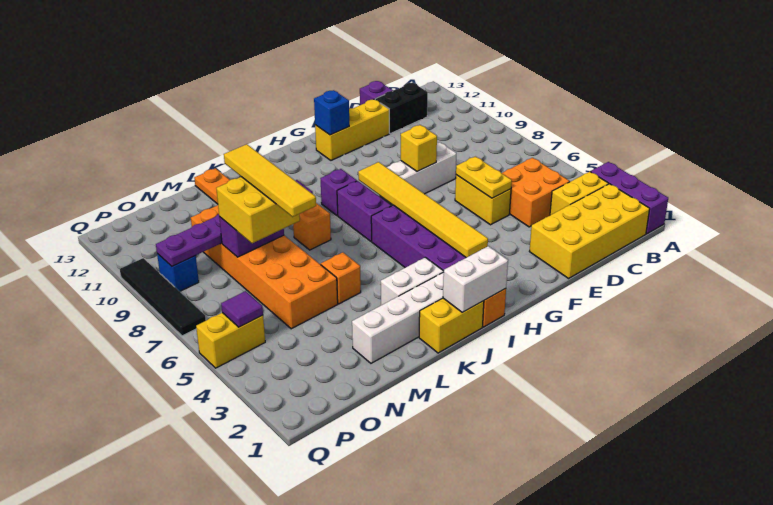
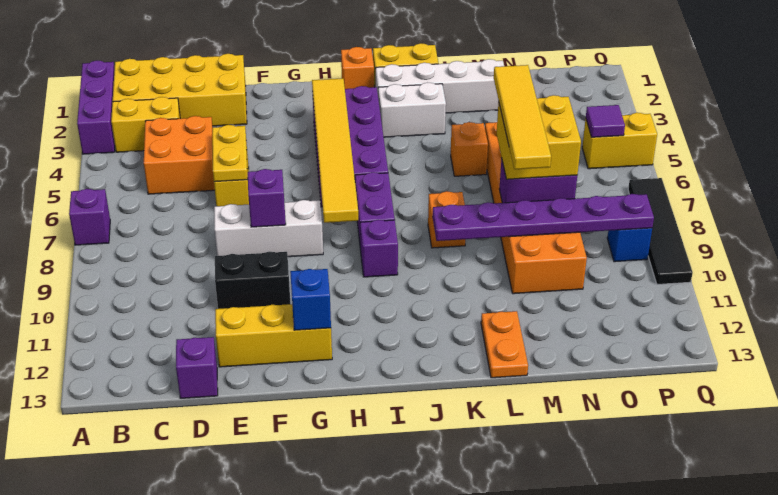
none -> purple brick A7 level 1
black brick C12:D12 level 1 -> black brick E10:F10 level 1
yellow brick F8 level 2 -> purple brick F8 level 2
white brick I1:J1 level 2 -> none

